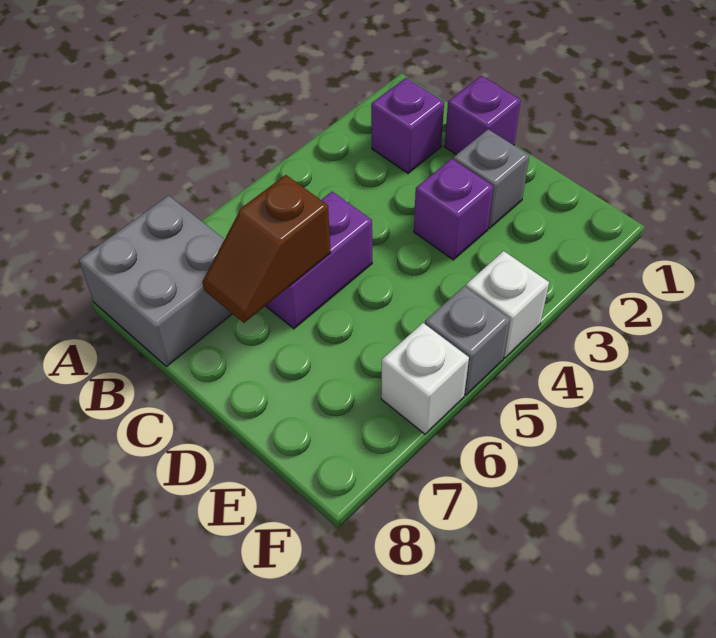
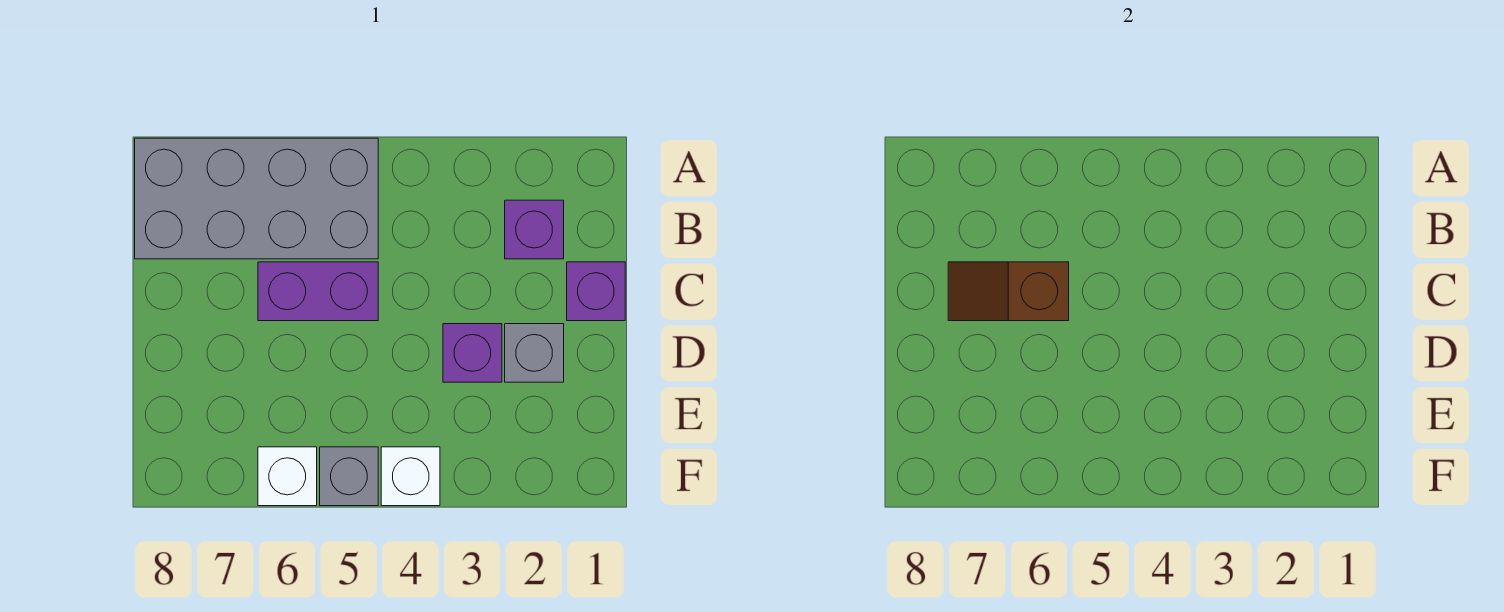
grey brick A7:B8 level 1 -> grey brick A5:B8 level 1

